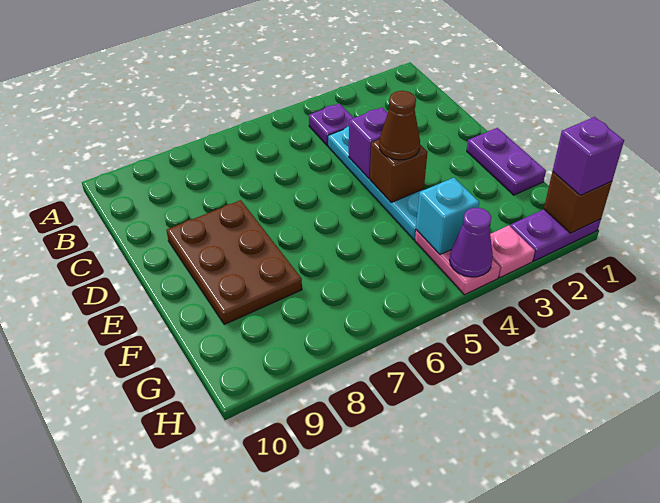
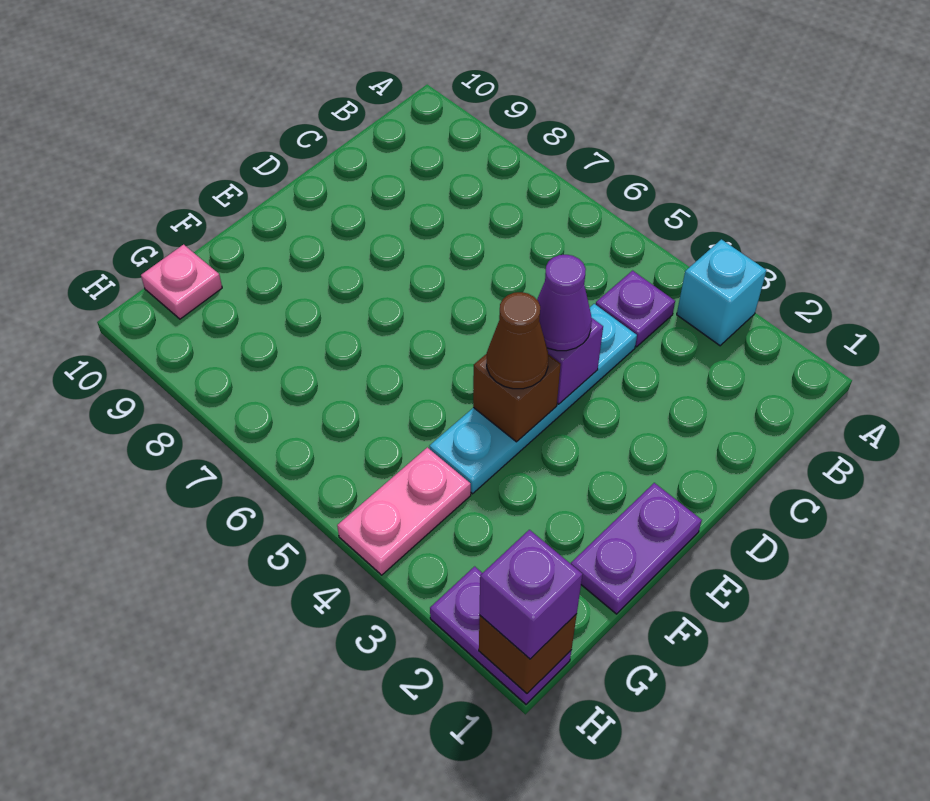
brown plate D8:F9 level 1 -> none
cyan brick G4 level 2 -> cyan brick A3 level 1
pink plate H3 level 1 -> pink plate G10 level 1
purple cone H4 level 2 -> purple cone D4 level 3

